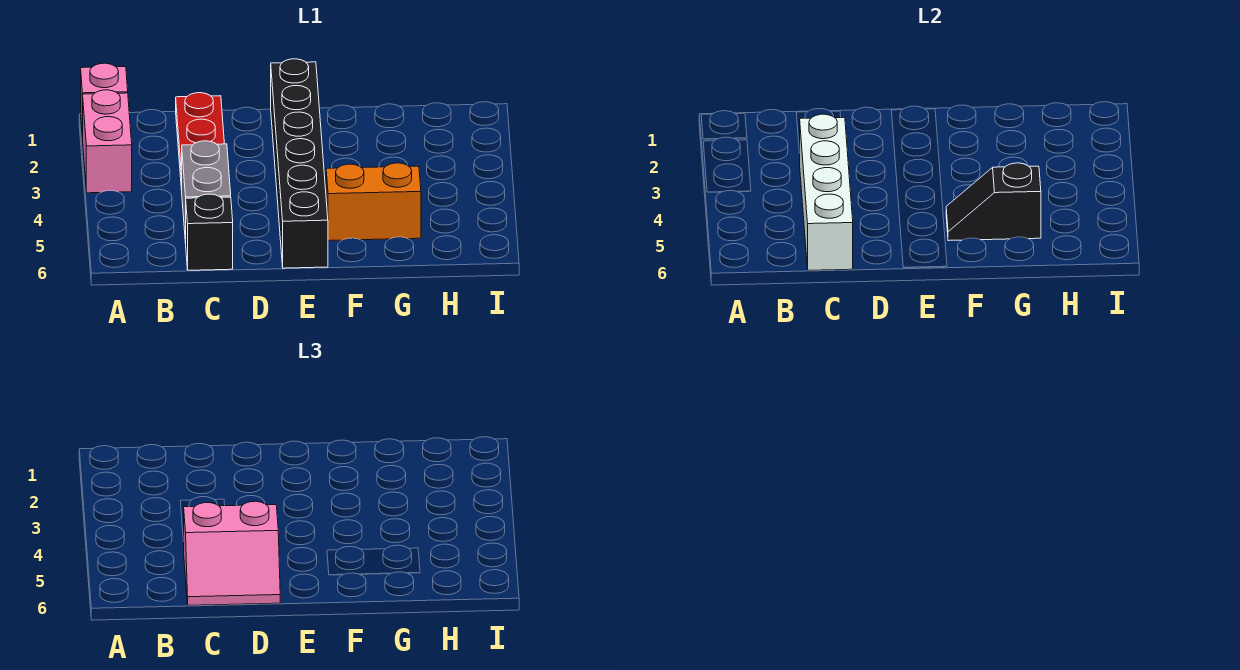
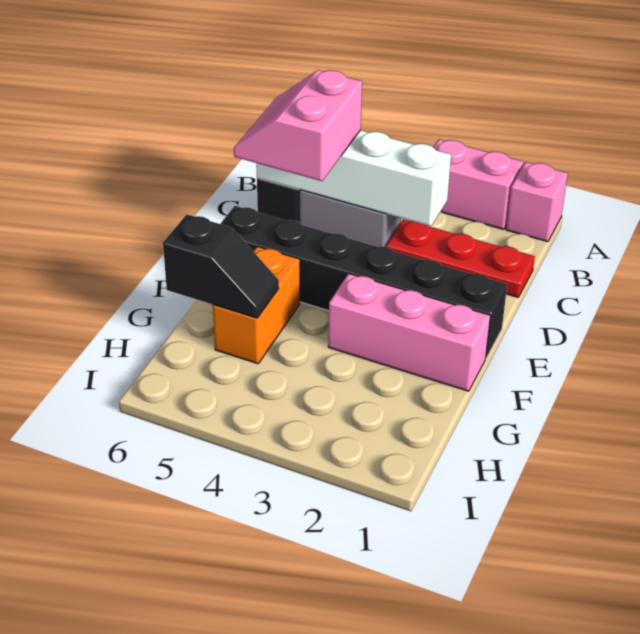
none -> pink brick F1:F3 level 1
black slope F5:G5 level 2 top G -> black slope G5:G6 level 2 top 6

